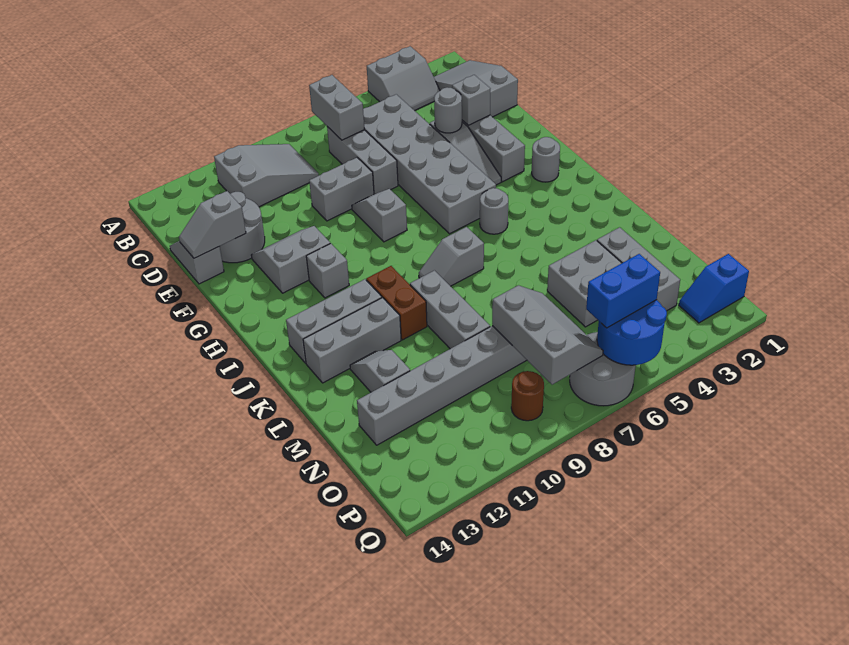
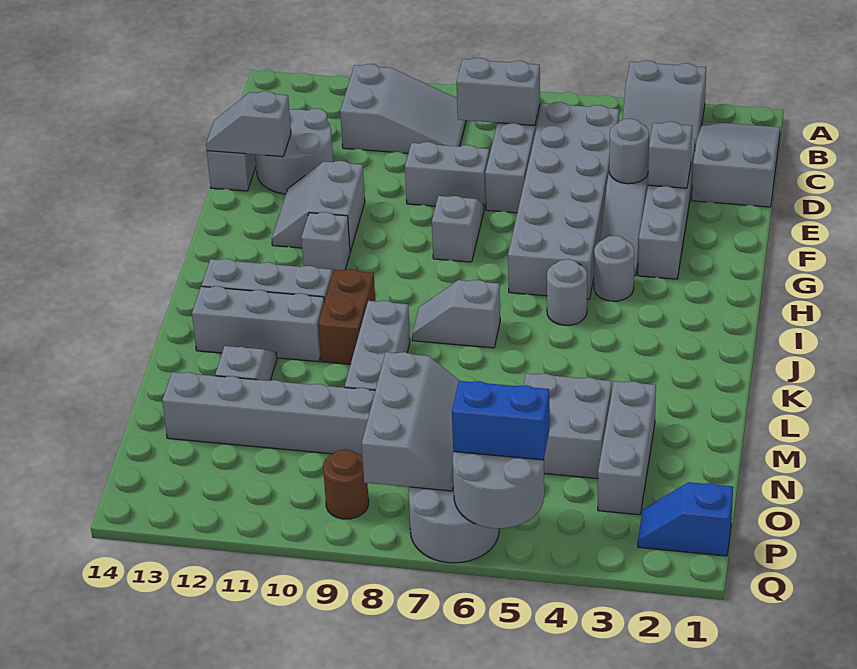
grey brick B7:C7 level 2 -> grey brick C7:C8 level 2
grey slope F11:G12 level 1 top G -> grey slope F11:G12 level 1 top 11
grey round brick H2 level 1 -> grey round brick H4 level 1
blue round brick P5:Q6 level 2 -> grey round brick P5:Q6 level 2

